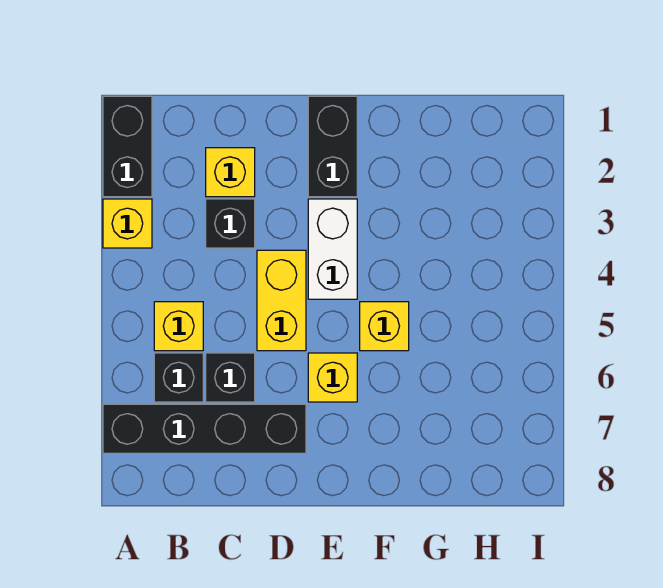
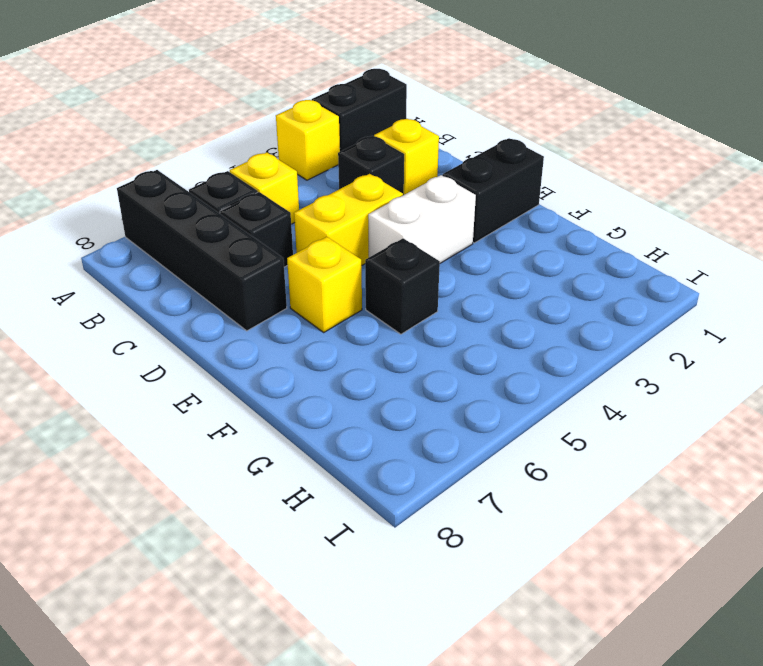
yellow brick F5 level 1 -> black brick F5 level 1

